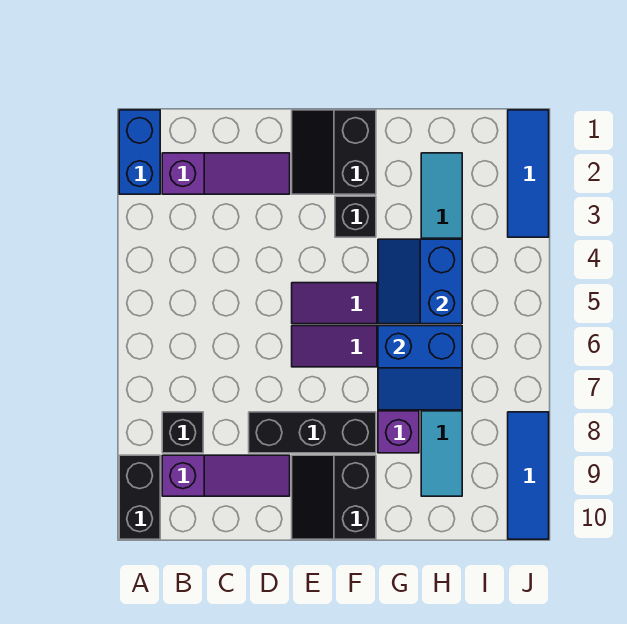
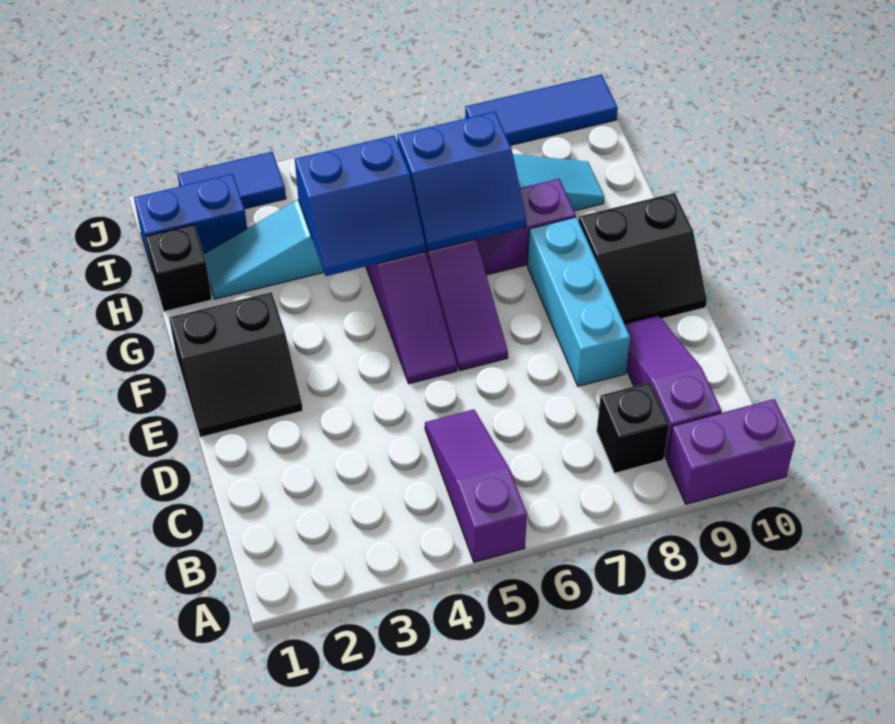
blue brick A1:A2 level 1 -> blue brick I1:I2 level 1
black brick A9:A10 level 1 -> purple brick A9:A10 level 1
purple slope B2:D2 level 1 top B -> purple slope A5:C5 level 1 top A
black brick D8:F8 level 1 -> cyan brick D8:F8 level 1
black brick F3 level 1 -> black brick H1 level 1
blue slope G6:H7 level 2 top 6 -> blue slope G6:H7 level 2 top H
blue tile J1:J3 level 1 -> blue tile J2:J3 level 1

